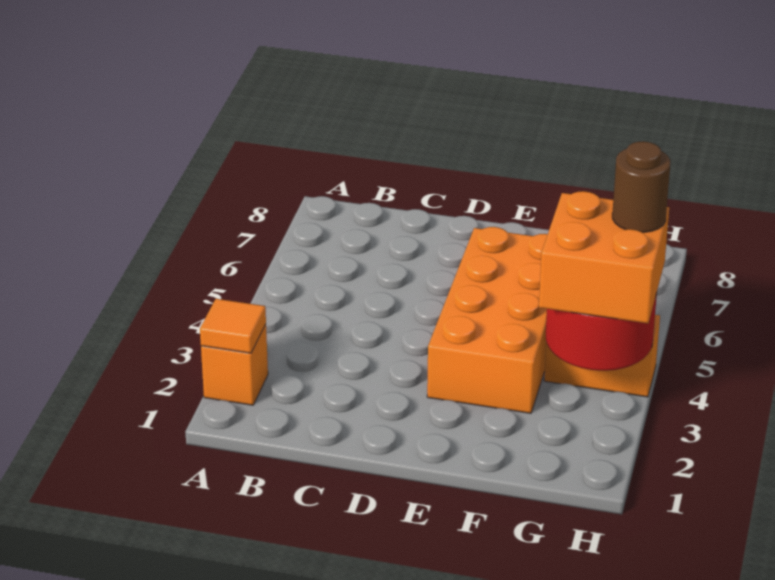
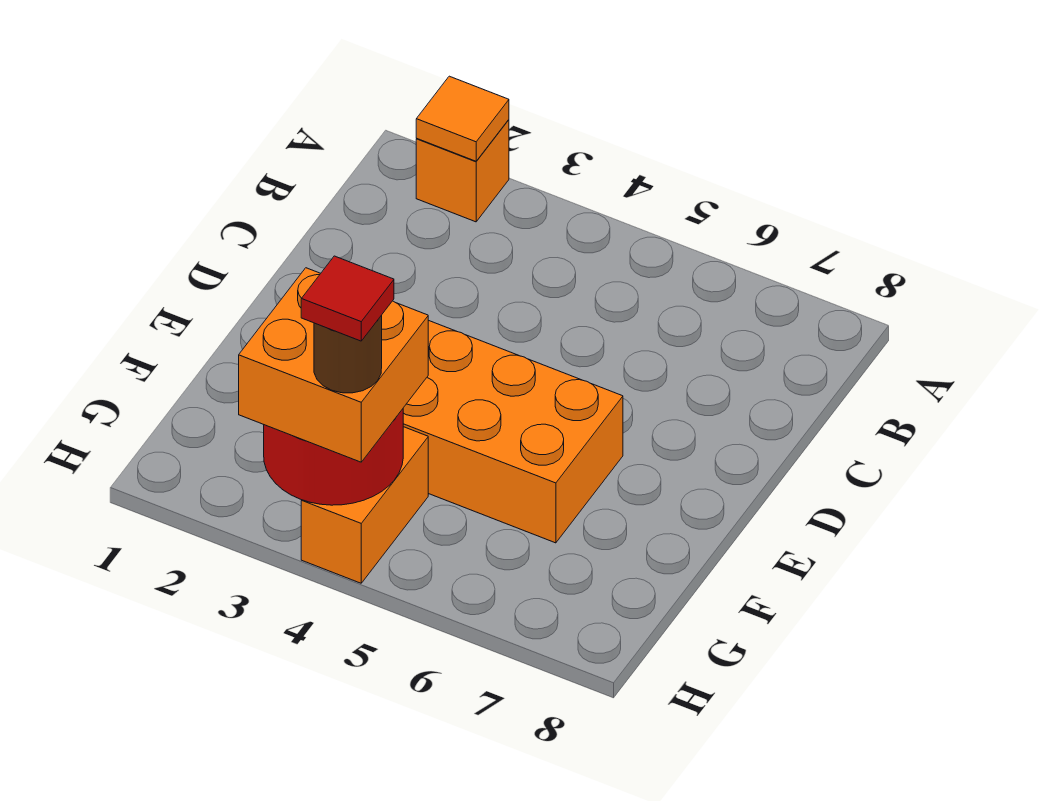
none -> red tile H4 level 5

